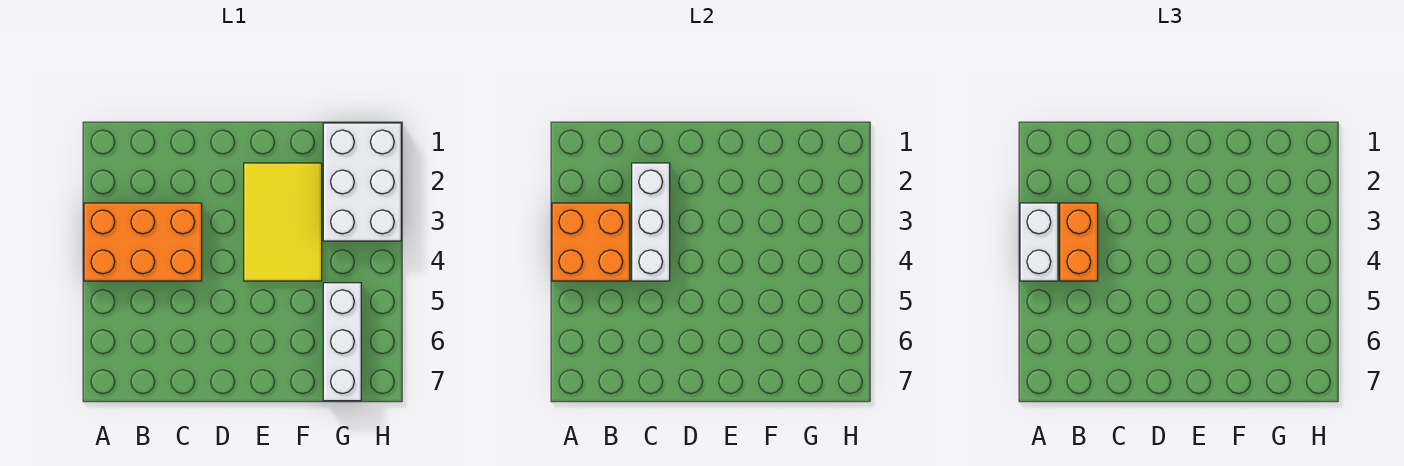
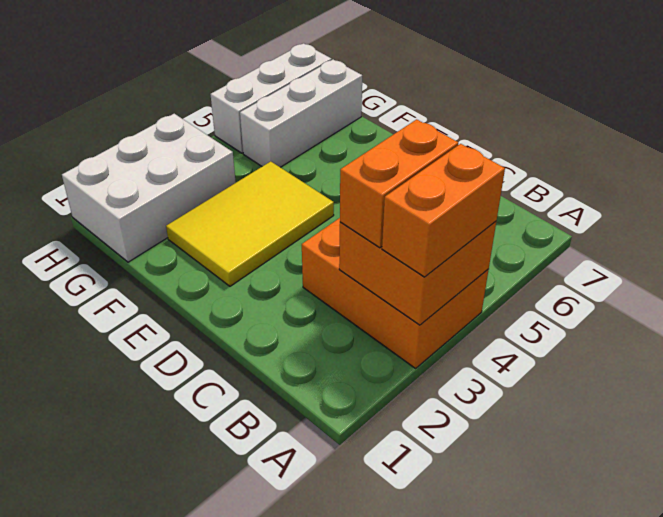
white brick A3:A4 level 3 -> orange brick A3:A4 level 3
white brick C2:C4 level 2 -> white brick H5:H7 level 1

